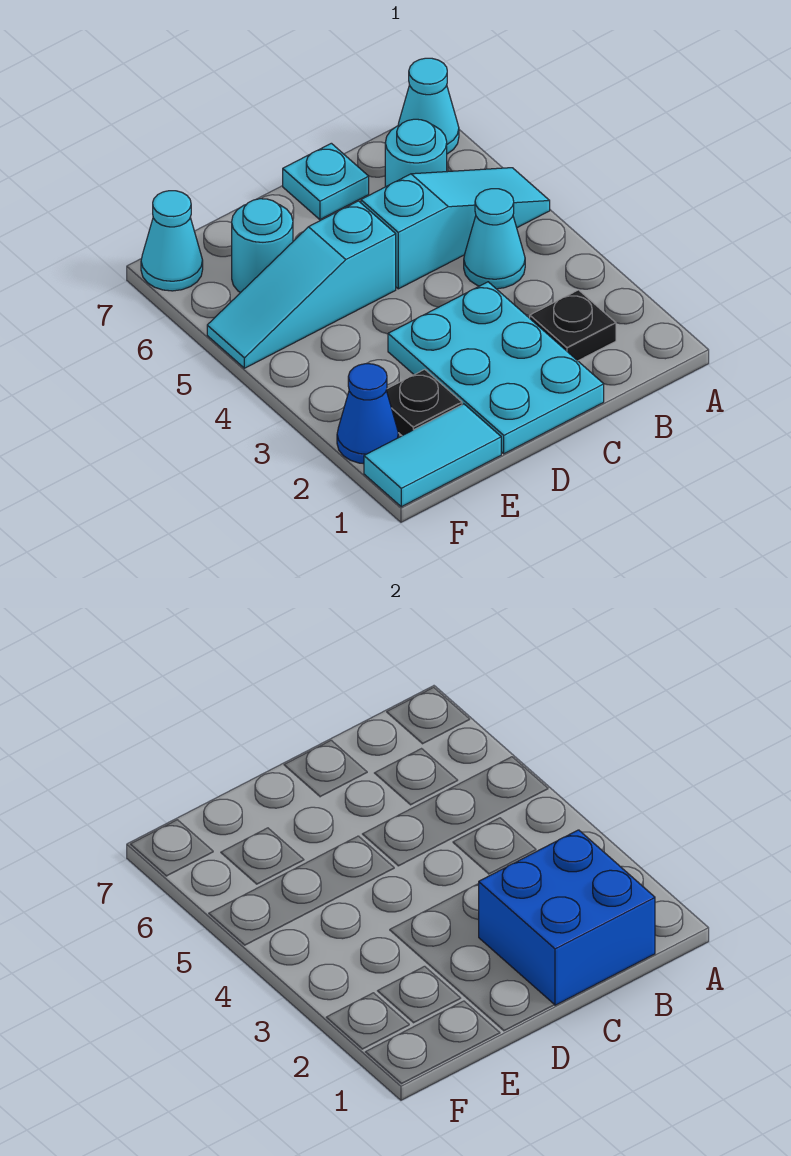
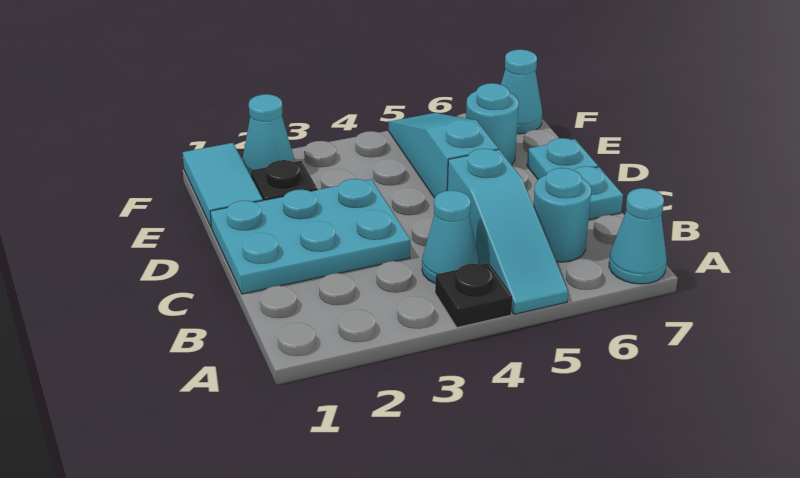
blue brick B1:C2 level 2 -> none
black plate B2 level 1 -> black plate A4 level 1
none -> cyan plate D7 level 1
blue cone F2 level 1 -> cyan cone F2 level 1

